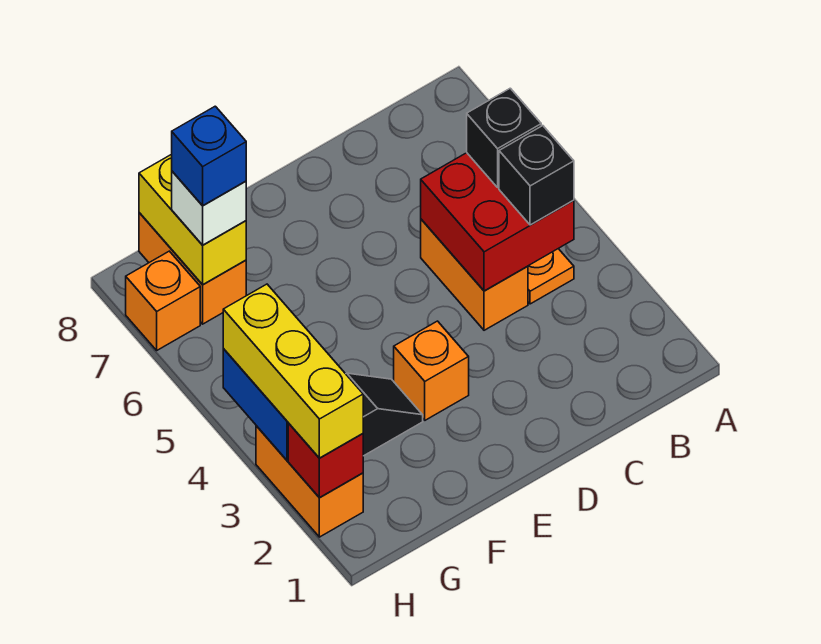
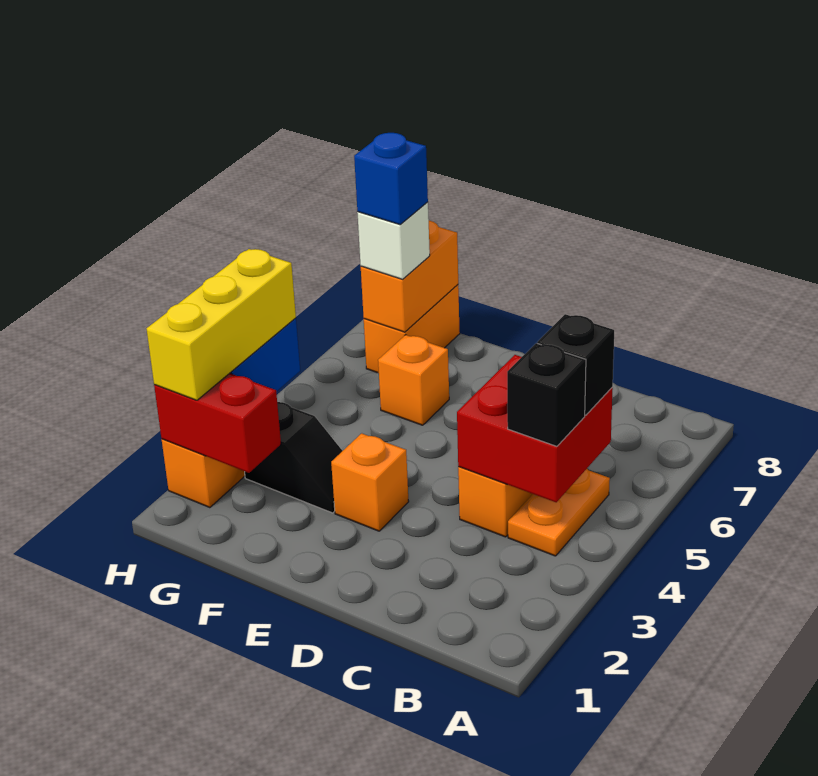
yellow brick G7:G8 level 2 -> orange brick G7:G8 level 2
red brick H2 level 2 -> red brick G2:H2 level 2
orange brick H7 level 1 -> orange brick F6 level 1

